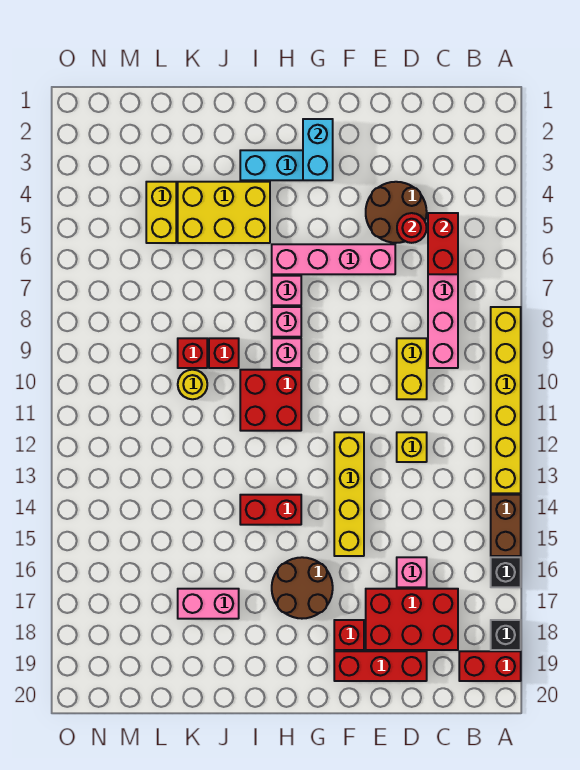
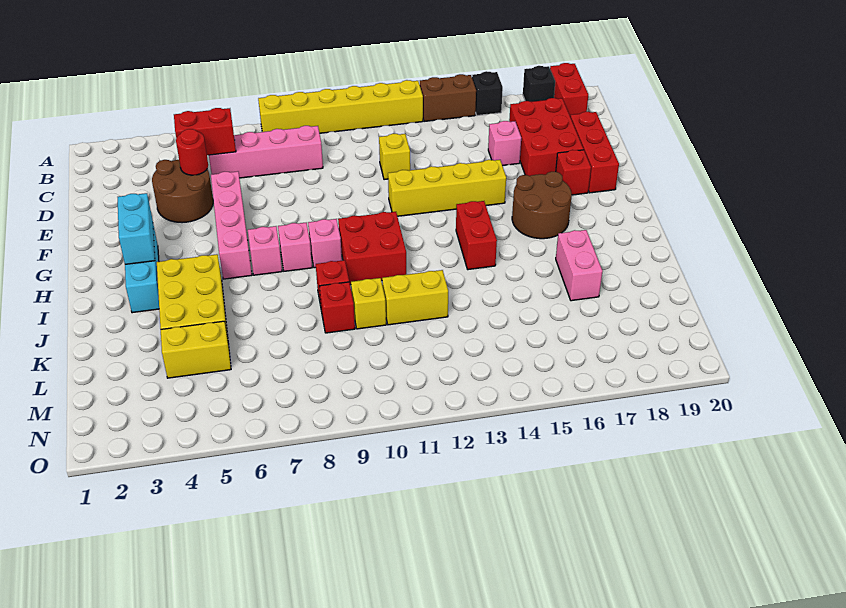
yellow brick D9:D10 level 1 -> yellow brick K11:K12 level 1
cyan brick G2:G3 level 2 -> cyan brick G3:H3 level 2
yellow round brick K10 level 1 -> yellow brick K10 level 1

